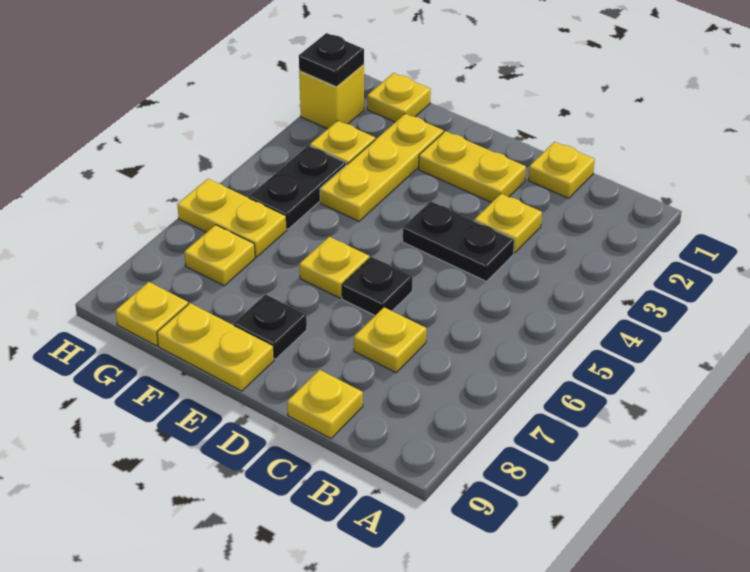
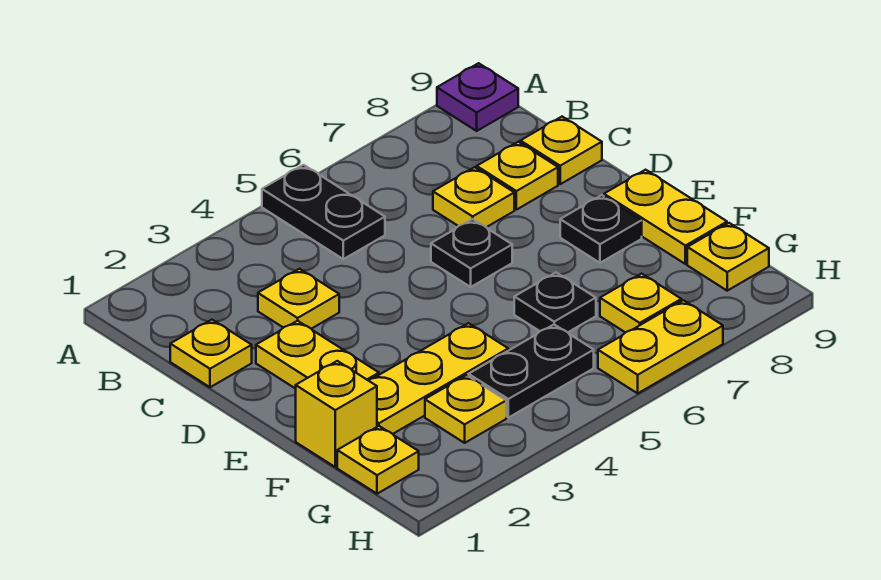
none -> purple plate A9 level 1
black plate C4:D4 level 1 -> black plate A5:B5 level 1
yellow plate E6 level 1 -> yellow plate C8 level 1
yellow plate G6:H6 level 1 -> yellow plate H6:H7 level 1
yellow brick H2 level 1 -> yellow brick F1 level 1
black plate H2 level 2 -> black plate F6 level 1

